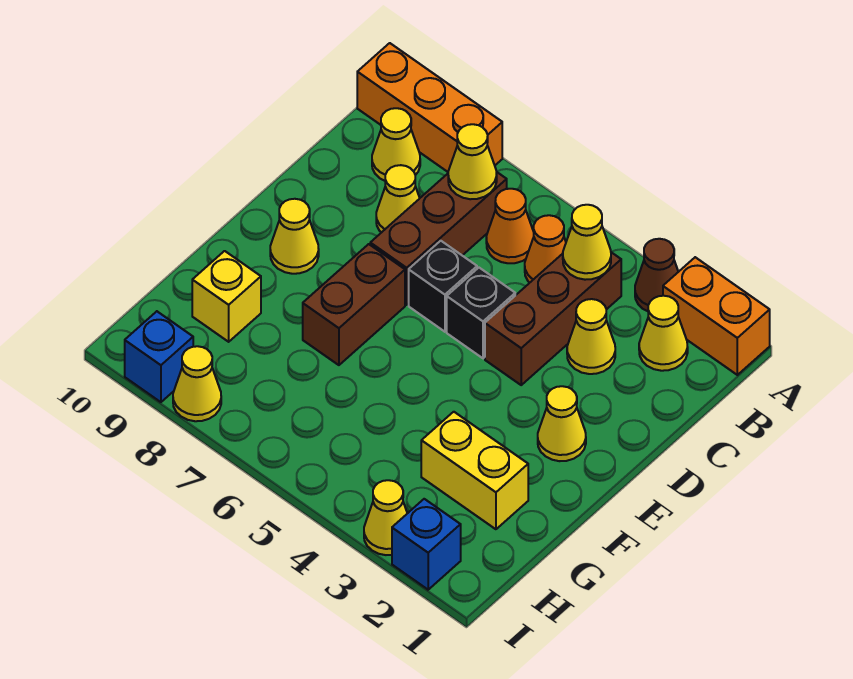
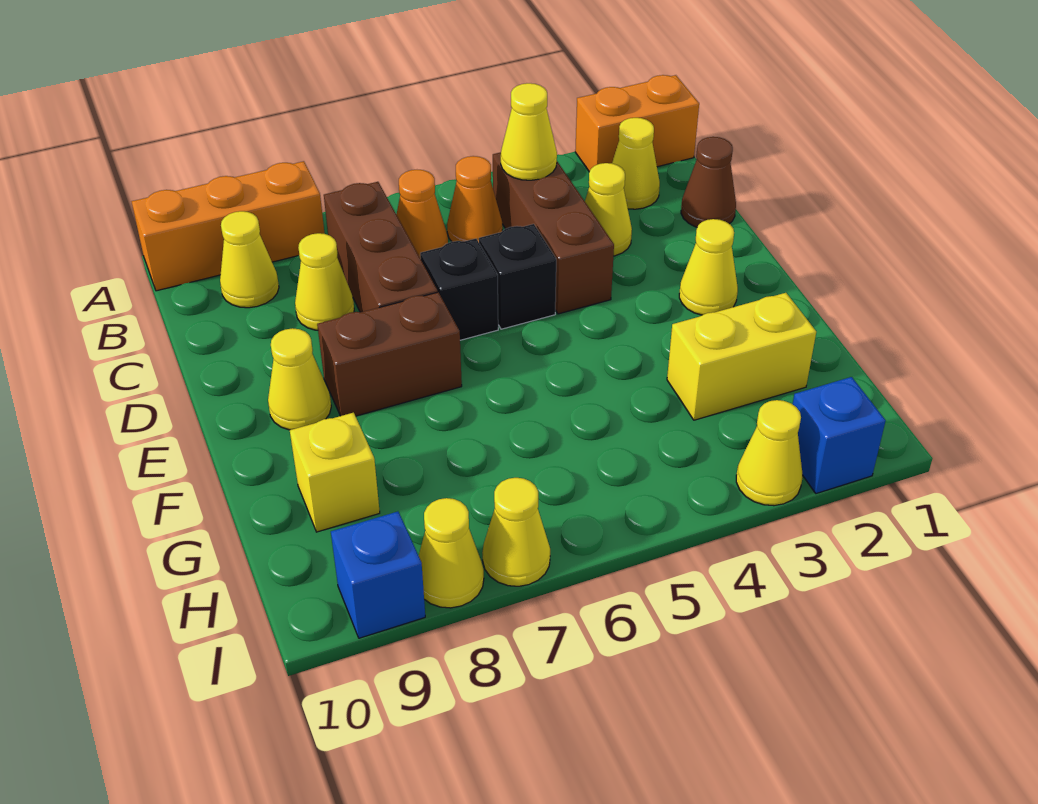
brown cone A3 level 1 -> brown cone C1 level 1
yellow cone B7 level 2 -> yellow cone I7 level 1
brown brick E7:F7 level 1 -> brown brick E7:E8 level 1

